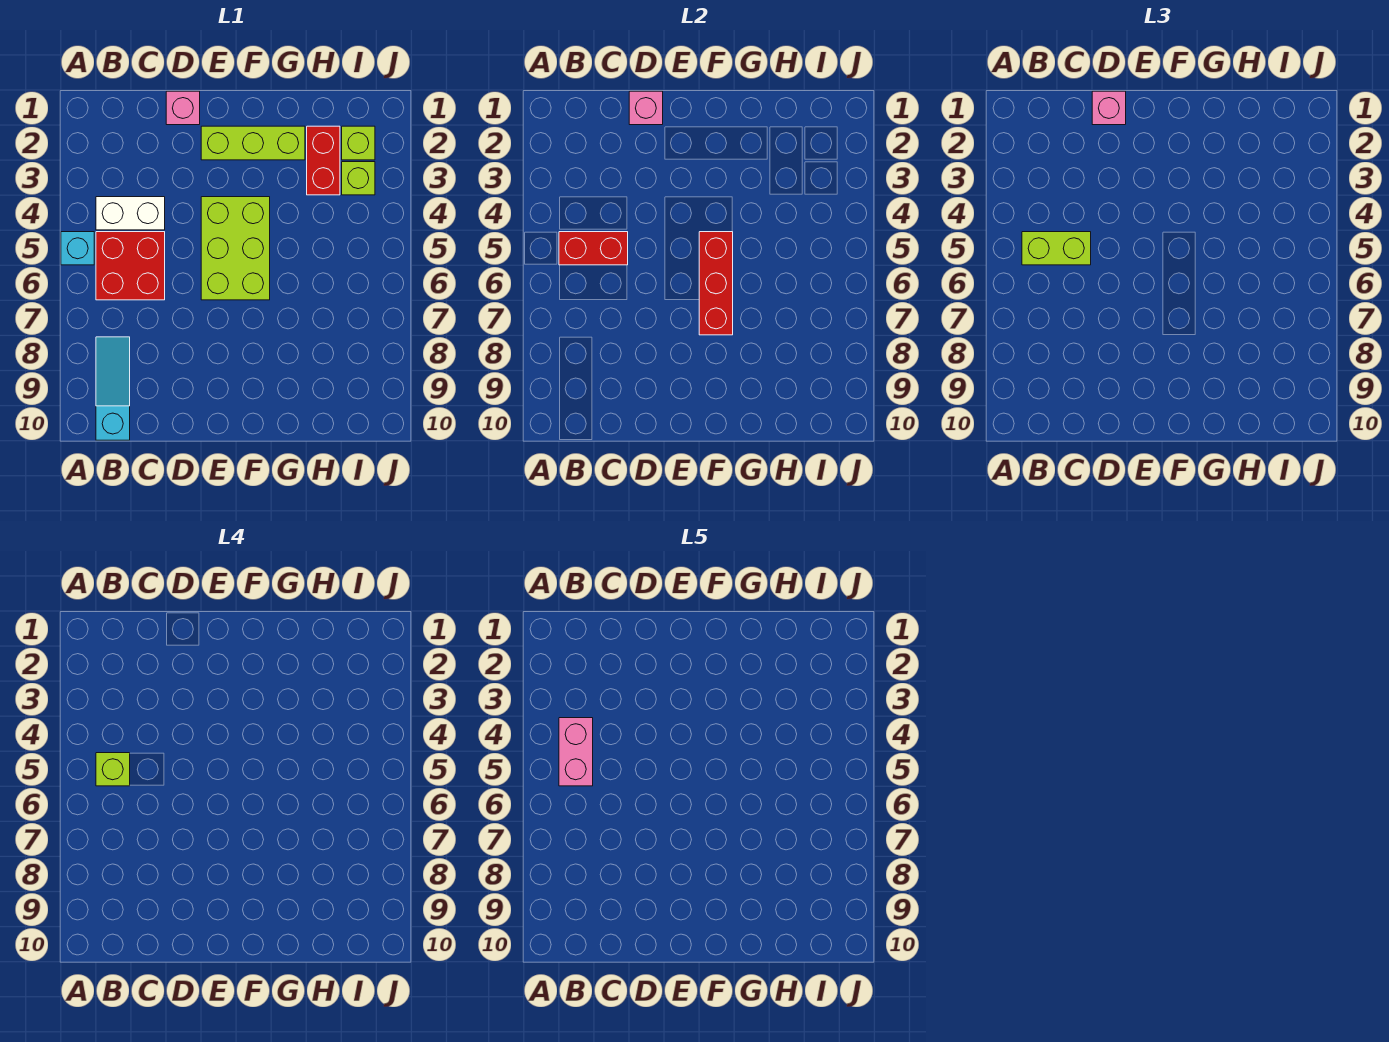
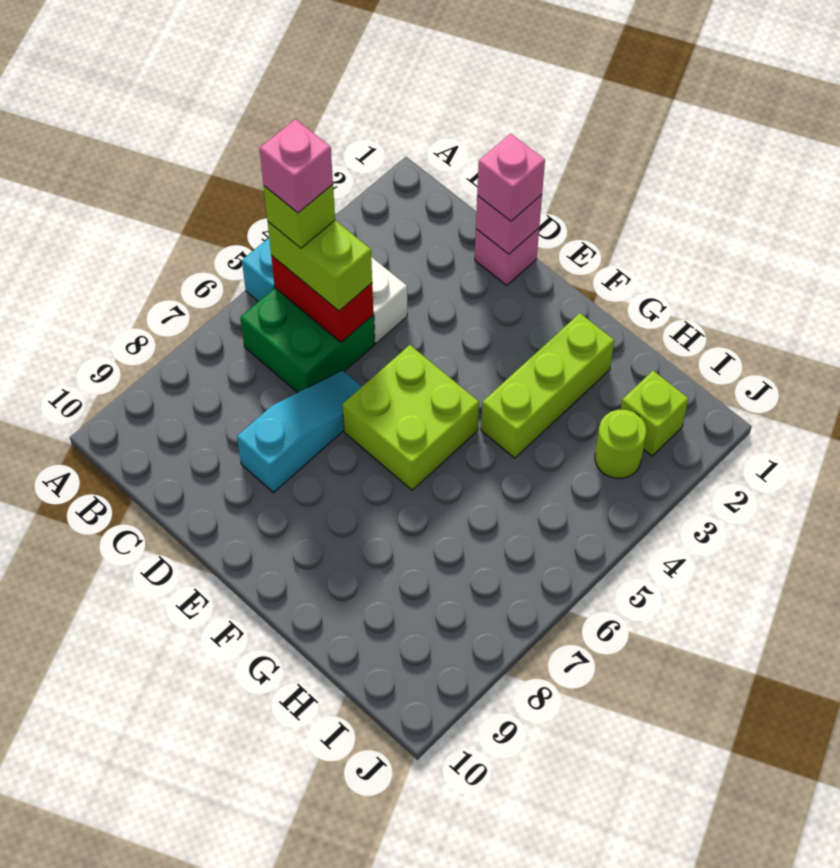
pink brick B4:B5 level 5 -> pink brick B5 level 5
red brick B5:C6 level 1 -> green brick B5:C6 level 1
cyan slope B8:B10 level 1 top 10 -> cyan slope D6:D8 level 1 top 8
lime brick E2:G2 level 1 -> lime brick G2:G4 level 1
lime brick E4:F6 level 1 -> lime brick E5:F6 level 1
red brick F5:F7 level 2 -> none
red brick H2:H3 level 1 -> none
lime brick I3 level 1 -> lime round brick I3 level 1

